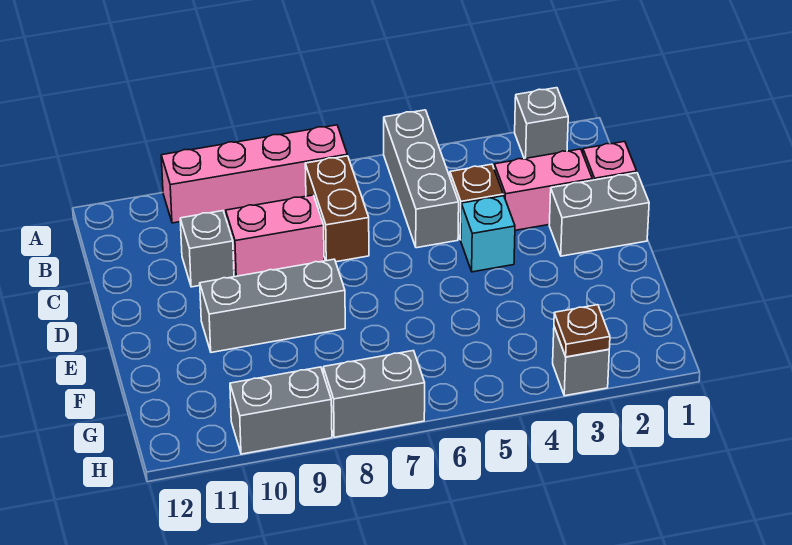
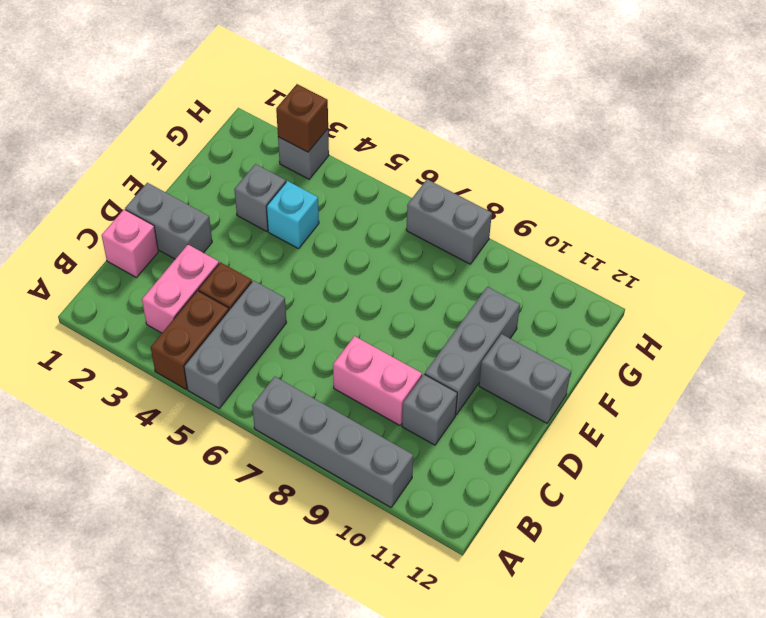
grey brick A2 level 1 -> grey brick F3 level 1
pink brick A7:A10 level 1 -> grey brick A7:A10 level 1
brown brick B7:C7 level 1 -> brown brick A4:B4 level 1
pink brick C2:C3 level 1 -> pink brick B3:C3 level 1
cyan brick D4 level 1 -> cyan brick F4 level 1
grey brick E8:E10 level 1 -> grey brick D10:F10 level 1
brown plate H3 level 2 -> brown brick H3 level 2
grey brick H9:H10 level 1 -> grey brick E11:E12 level 1

